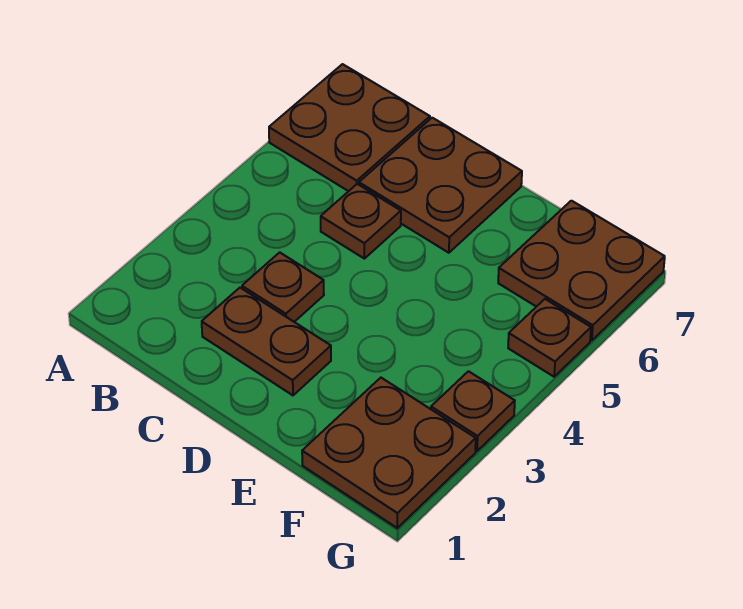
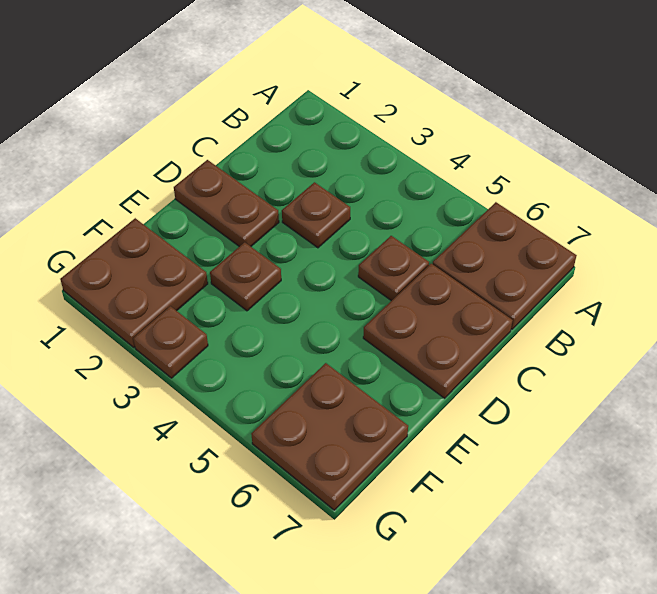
brown plate C2:D2 level 1 -> brown plate D1:D2 level 1
brown plate G5 level 1 -> brown plate E3 level 1

